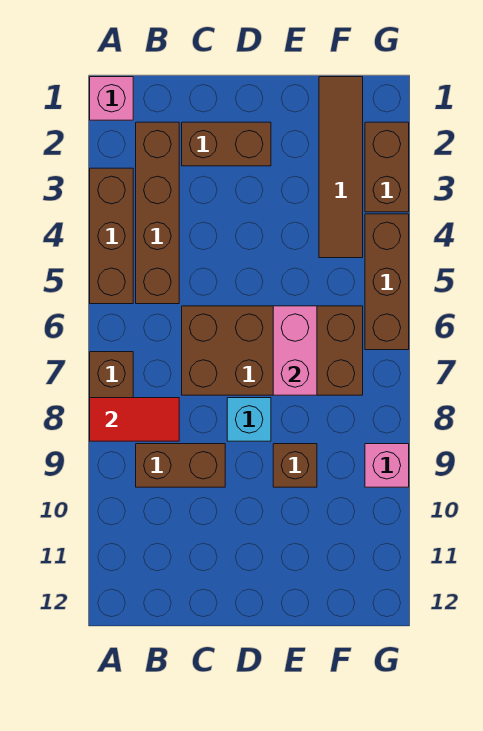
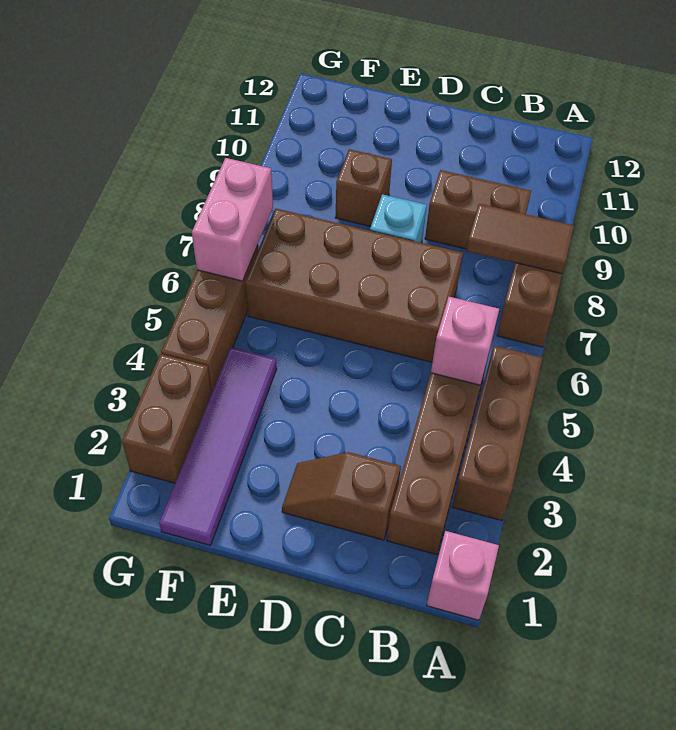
red tile A8:B8 level 2 -> brown tile A8:B8 level 2
brown brick C2:D2 level 1 -> brown slope C2:D2 level 1 top C
pink brick E6:E7 level 2 -> pink brick G6:G7 level 2
brown tile F1:F4 level 1 -> purple tile F1:F4 level 1
pink brick G9 level 1 -> pink brick B5 level 2

